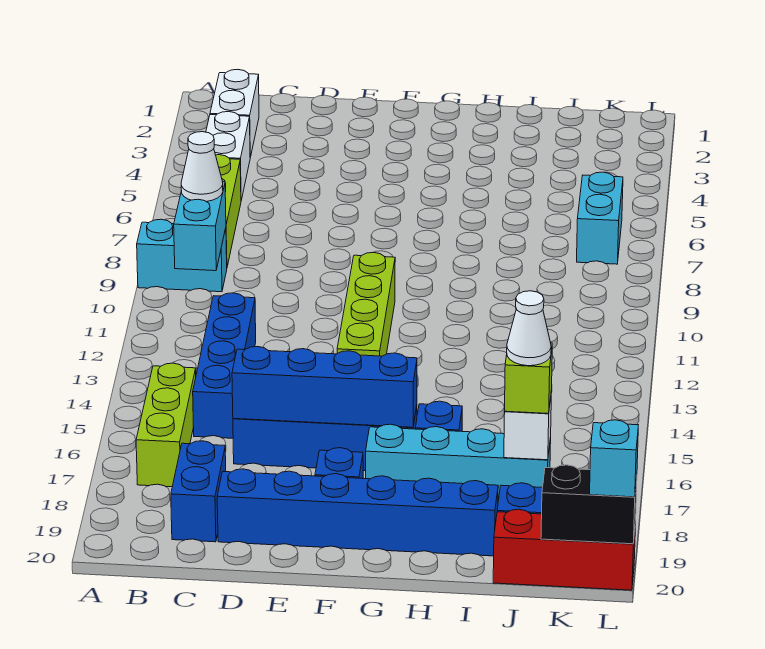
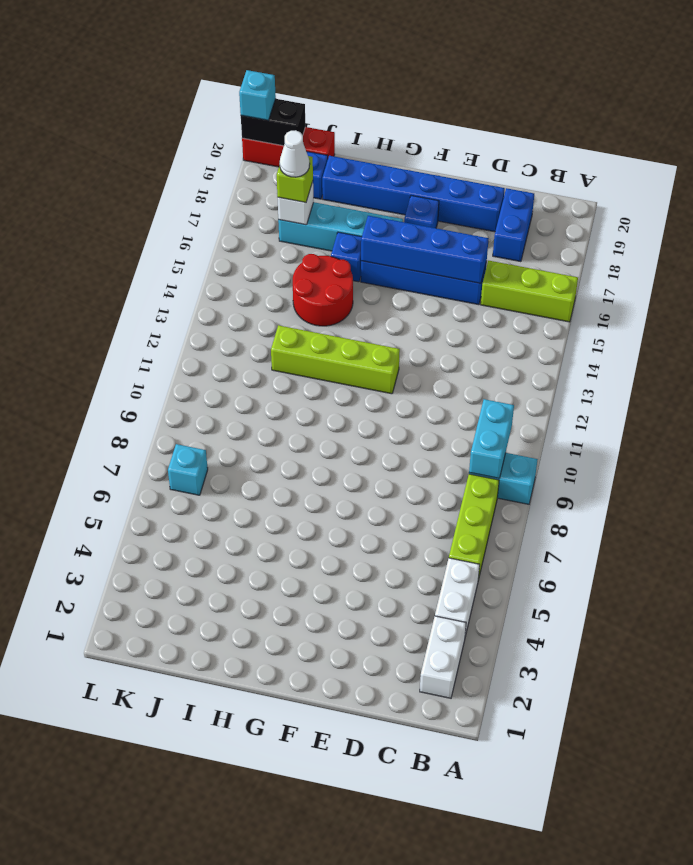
white cone B9 level 3 -> none
lime brick B15:B17 level 1 -> lime brick A16:C16 level 1
blue brick C12:C15 level 1 -> none
lime brick F10:F13 level 1 -> lime brick F12:I12 level 1
none -> red round brick H14:I15 level 1
cyan brick K6:K7 level 1 -> cyan brick K7 level 1

